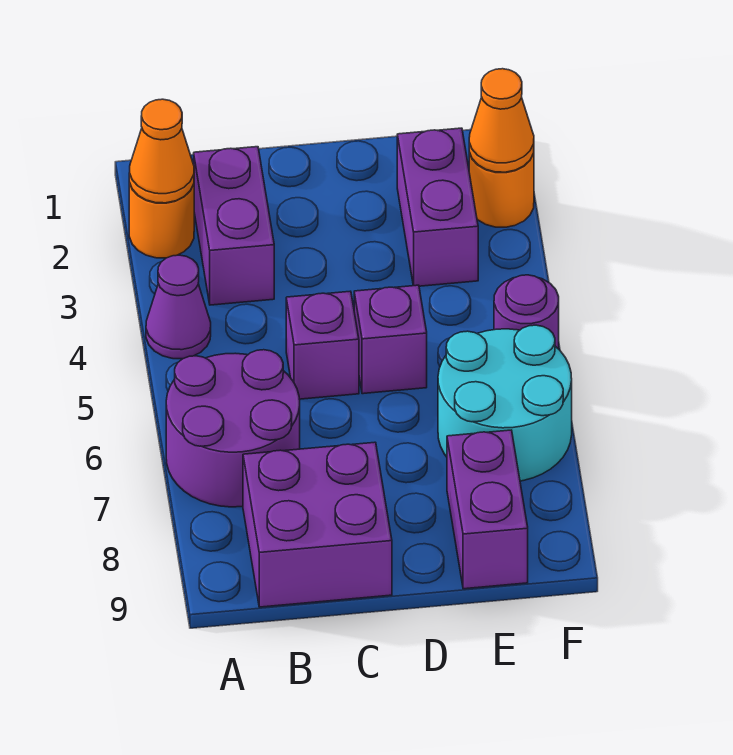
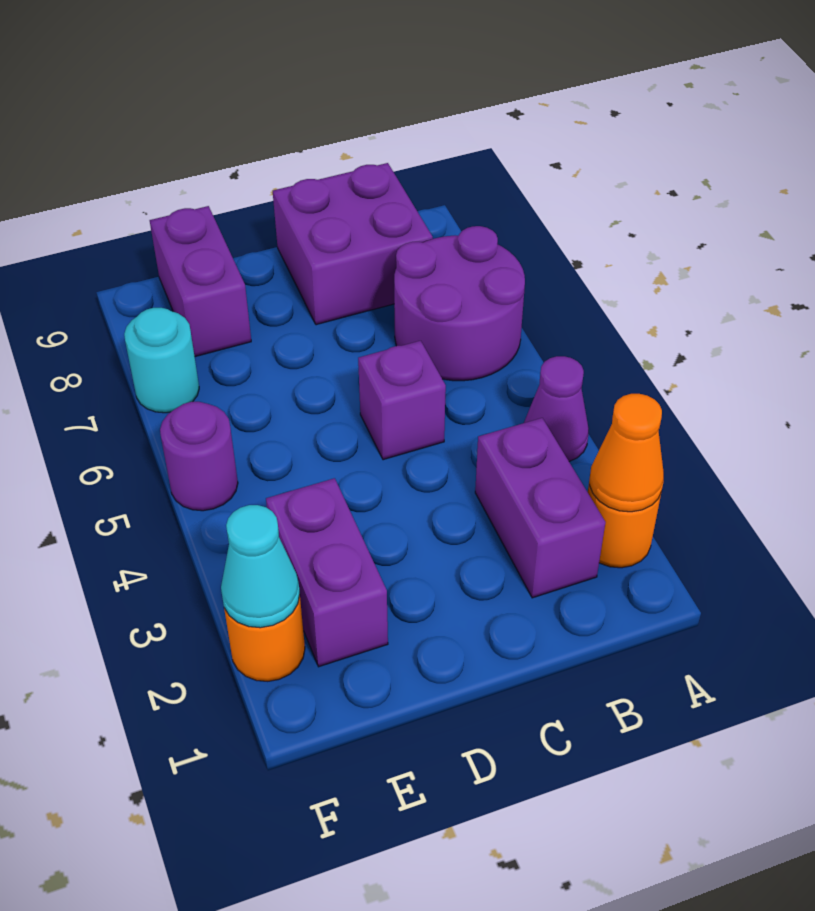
purple brick D5 level 1 -> none
cyan round brick E6:F7 level 1 -> cyan round brick F7 level 1
orange cone F2 level 2 -> cyan cone F2 level 2

